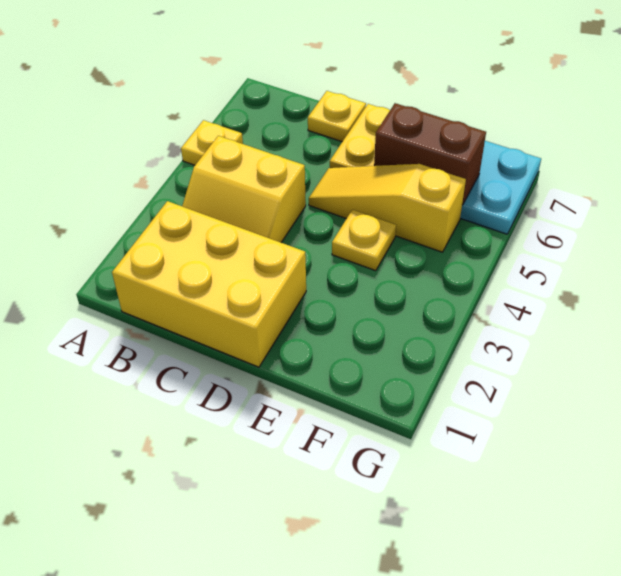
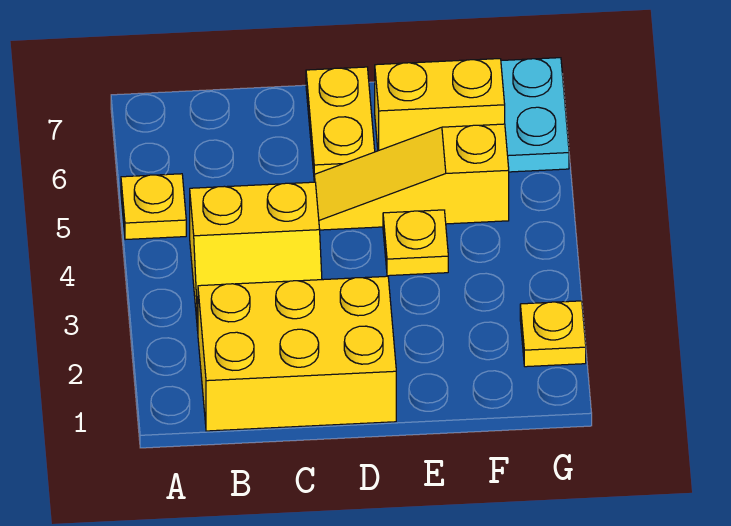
yellow plate C7 level 1 -> yellow plate G2 level 1
brown brick E6:F6 level 2 -> yellow brick E6:F6 level 2

